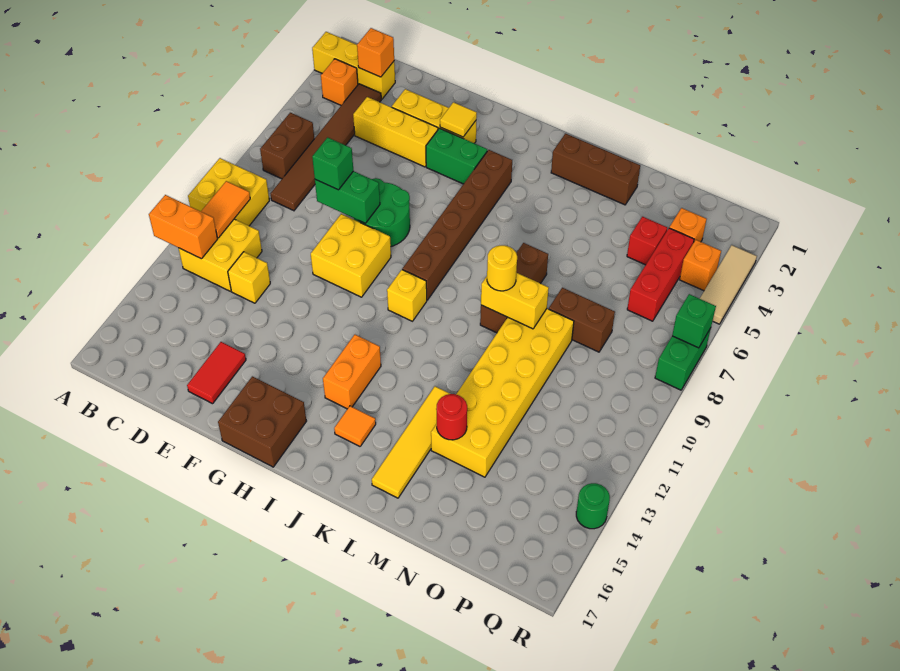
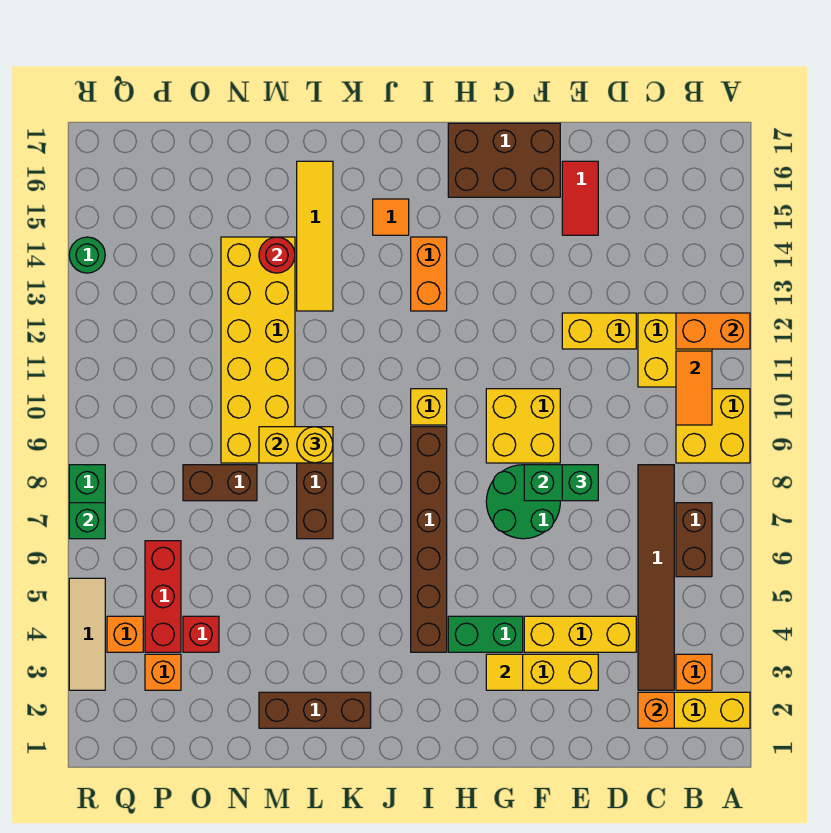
yellow brick D12 level 1 -> yellow brick D12:E12 level 1
brown brick G16:H17 level 1 -> brown brick F16:H17 level 1

